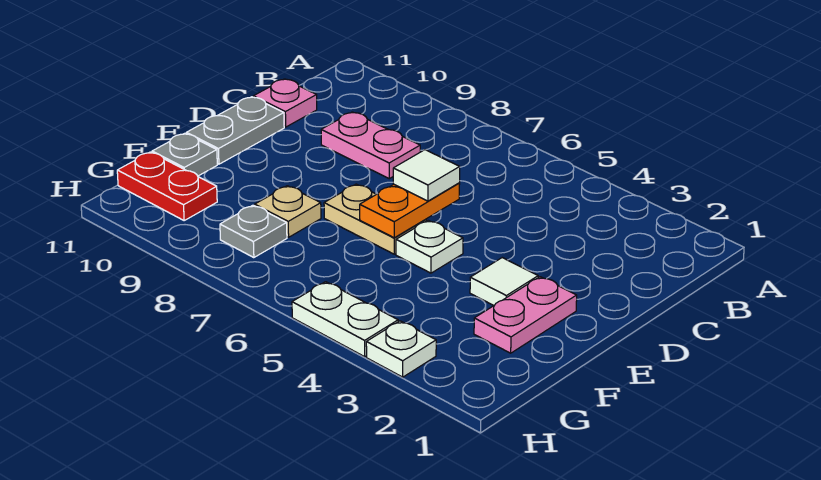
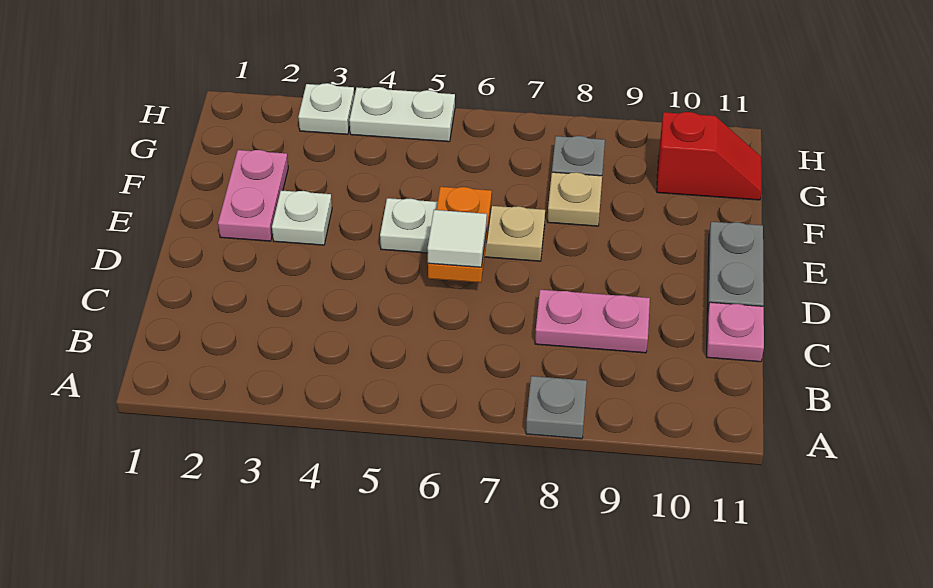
white tile E3 level 1 -> white plate E3 level 1
grey plate F11 level 1 -> grey plate A8 level 1
red plate G10:G11 level 1 -> red slope G10:G11 level 1 top 10

